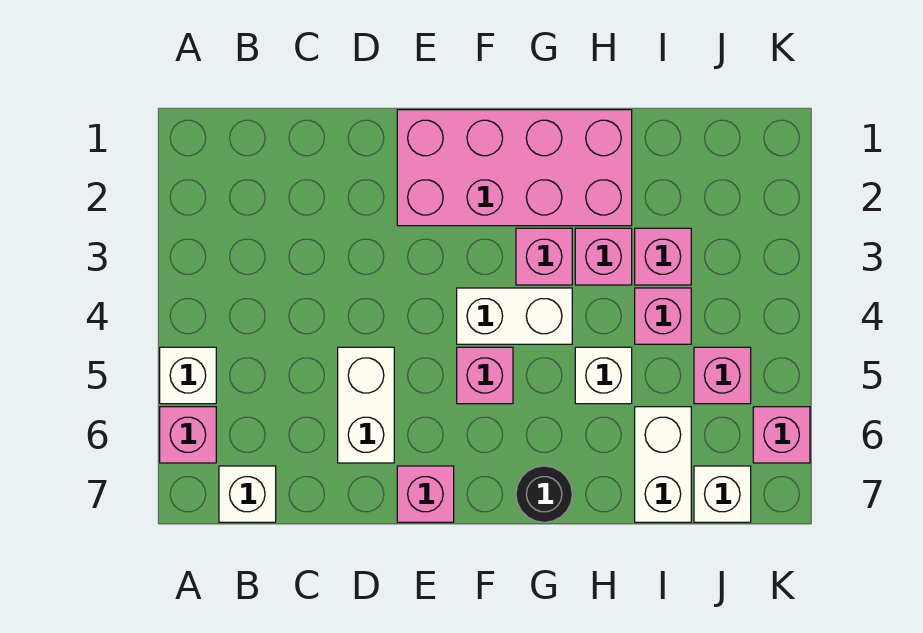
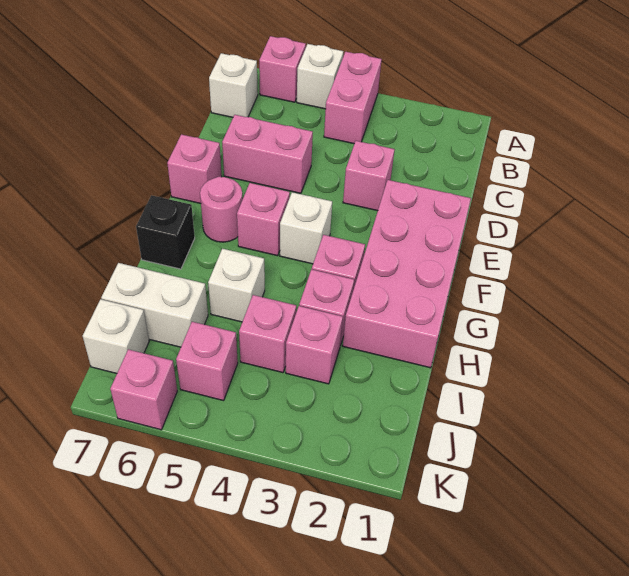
none -> pink brick A4:B4 level 1
none -> pink brick D3 level 1
white brick D5:D6 level 1 -> pink brick D5:D6 level 1
white brick F4:G4 level 1 -> white brick F4 level 1
none -> pink round brick F6 level 1
black round brick G7 level 1 -> black brick G7 level 1

